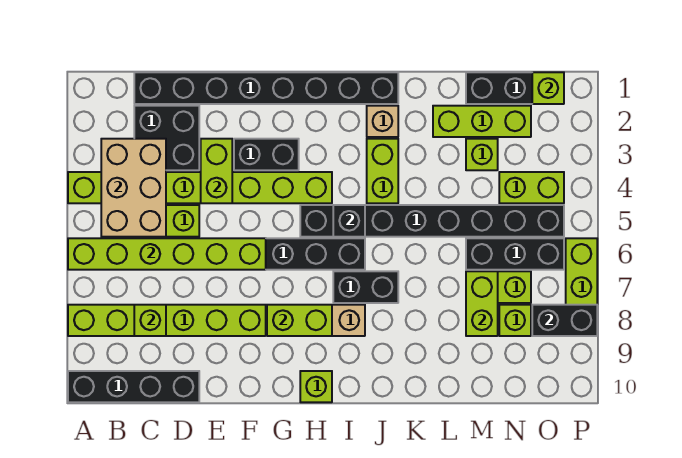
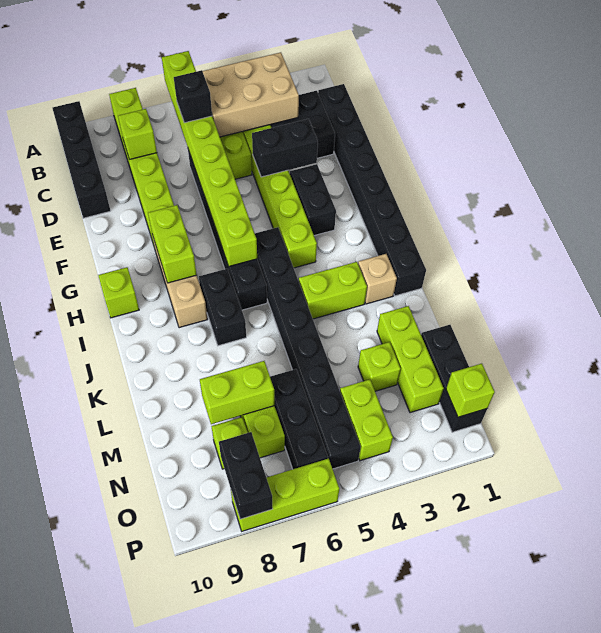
lime brick A6:F6 level 2 -> lime brick A6:H6 level 2
lime brick E3:E4 level 2 -> black brick E3:E4 level 2
black brick I5 level 2 -> black brick C6 level 3

